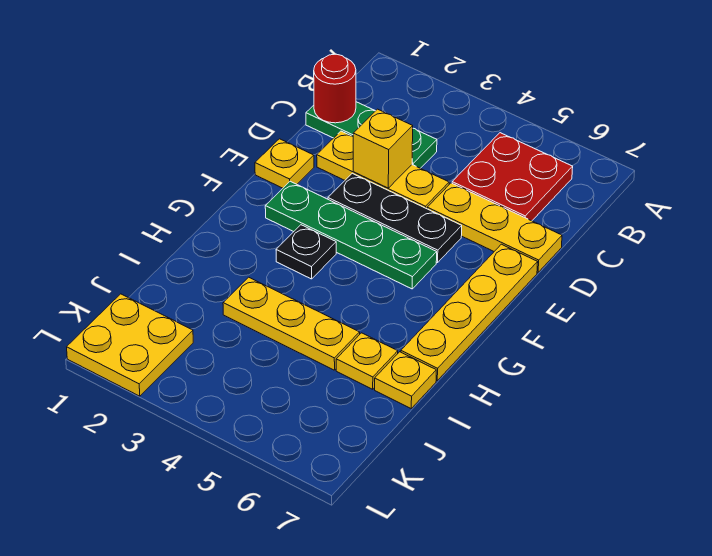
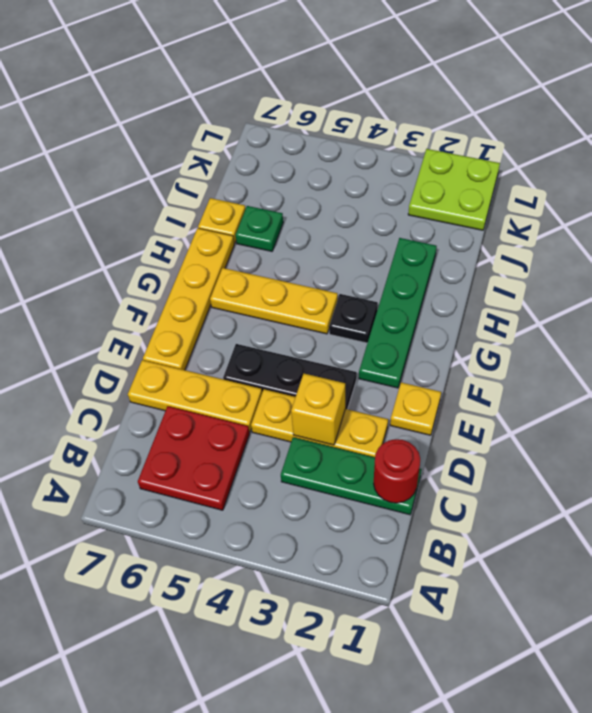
green plate F2:F5 level 1 -> green plate F2:I2 level 1
yellow plate I3:I5 level 1 -> yellow plate G4:G6 level 1
yellow plate I6 level 1 -> green plate I6 level 1
yellow plate K1:L2 level 1 -> lime plate K1:L2 level 1

